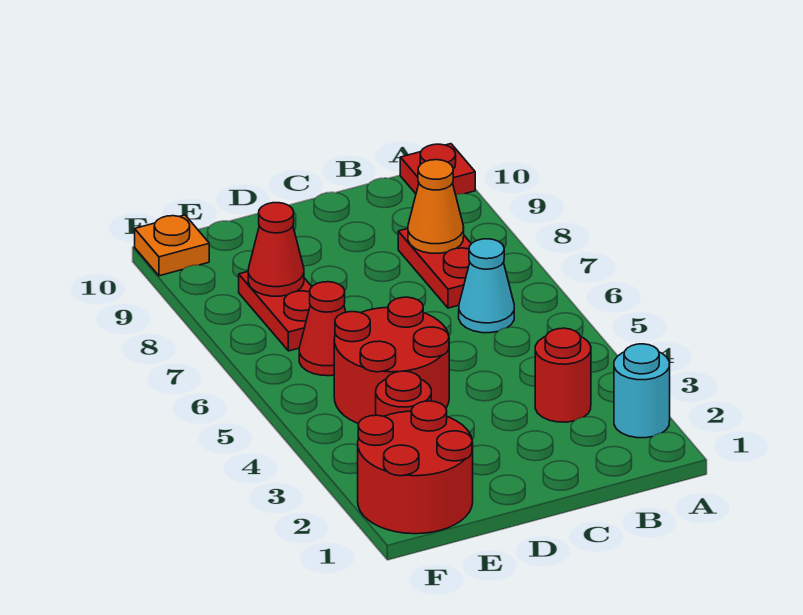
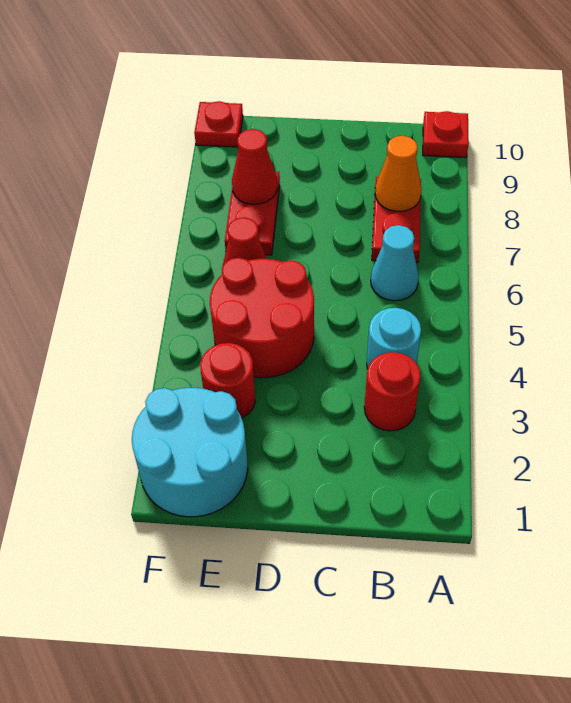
cyan round brick A2 level 1 -> cyan round brick B4 level 1
red round brick E1:F2 level 1 -> cyan round brick E1:F2 level 1
orange plate F10 level 1 -> red plate F10 level 1

